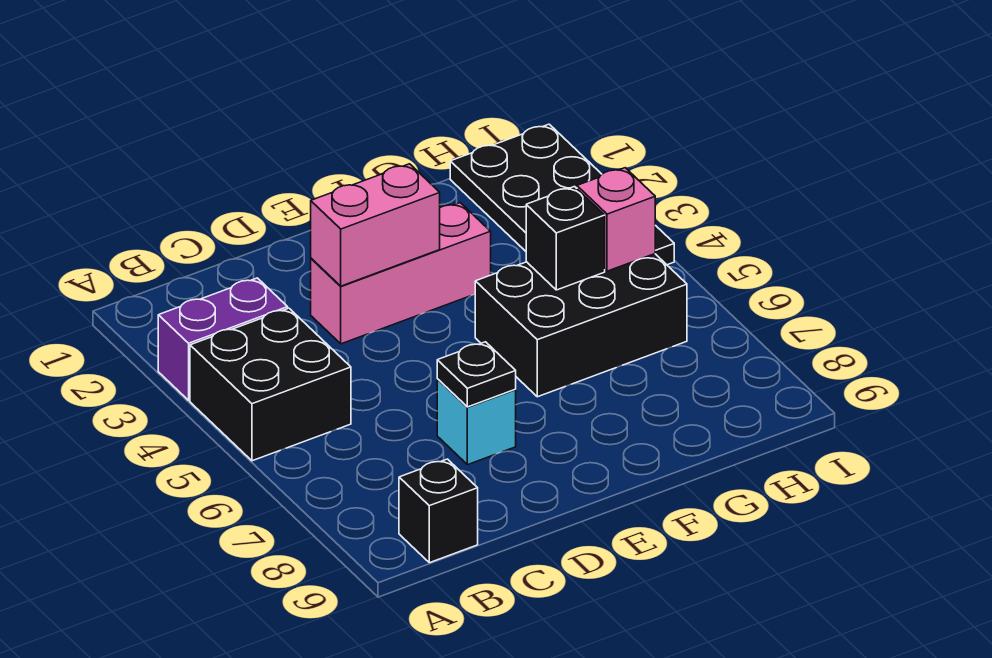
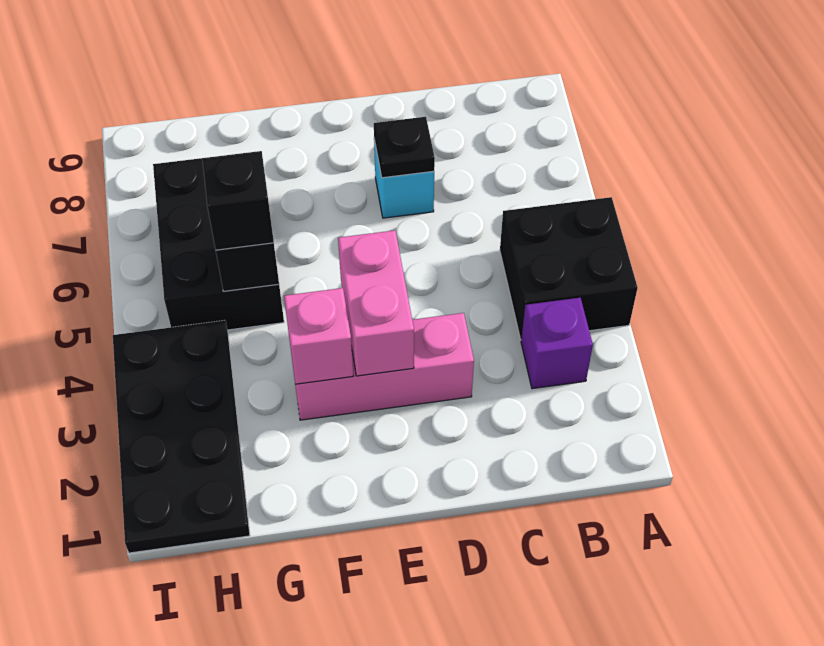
purple brick A3:B3 level 1 -> purple brick B3 level 1
black brick B9 level 1 -> black brick G5 level 3
pink brick D3:E3 level 2 -> pink brick E3:E4 level 2
black brick F5:H6 level 1 -> black brick G5:H7 level 1
pink brick H5 level 2 -> pink brick F3 level 2

